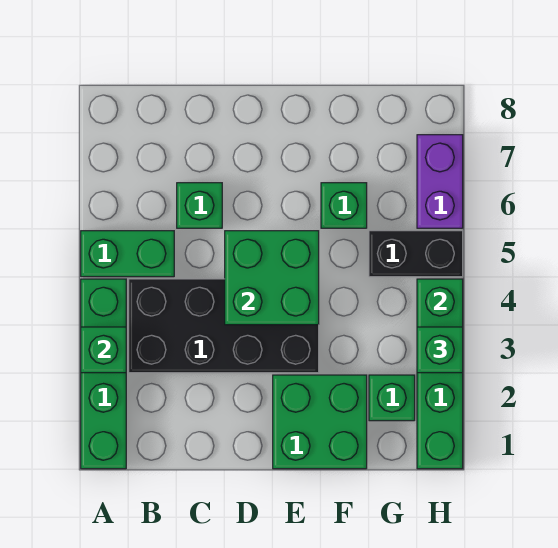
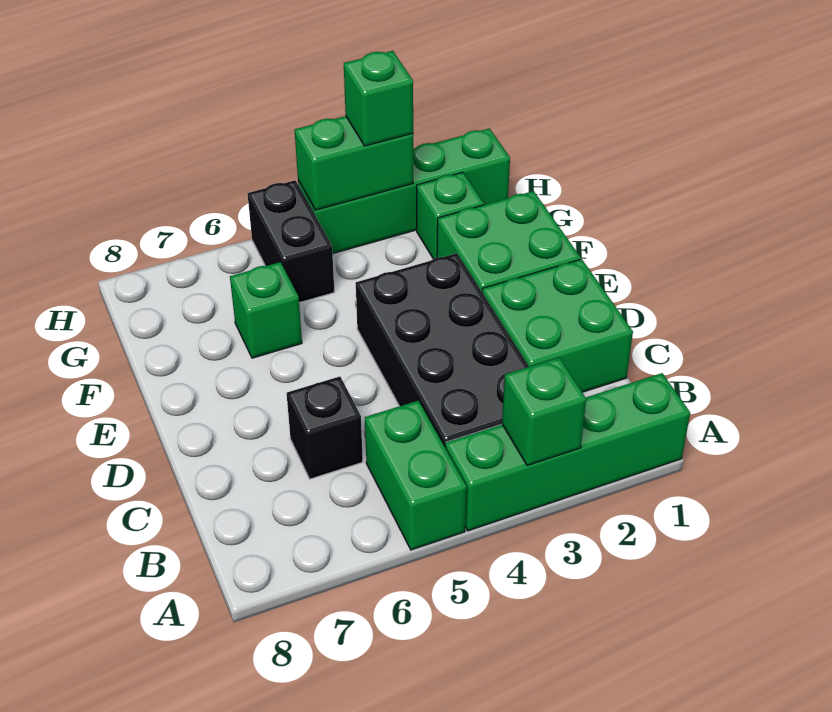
green brick C6 level 1 -> black brick C6 level 1
green brick D4:E5 level 2 -> green brick C1:D2 level 1
purple brick H6:H7 level 1 -> none

